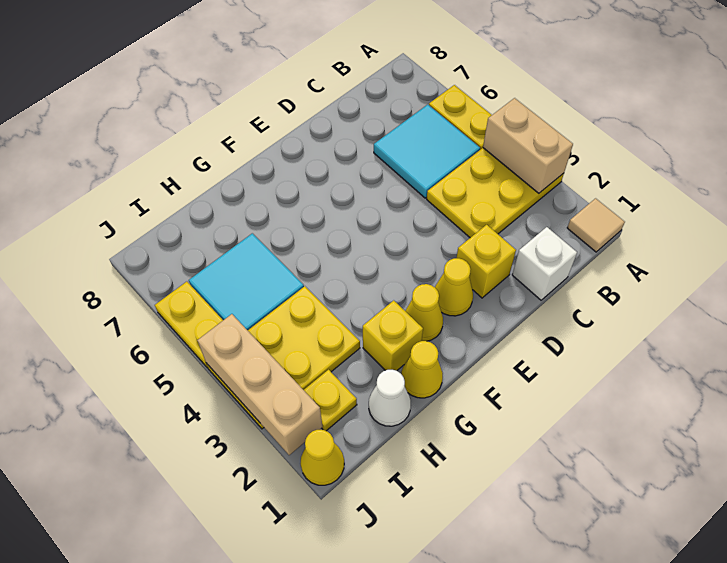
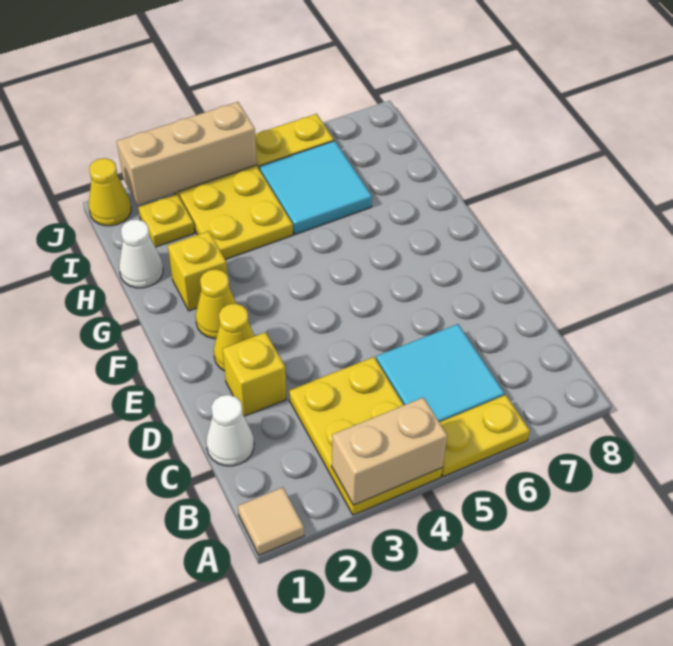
white brick C1 level 1 -> white cone C1 level 1
yellow cone G1 level 1 -> none

